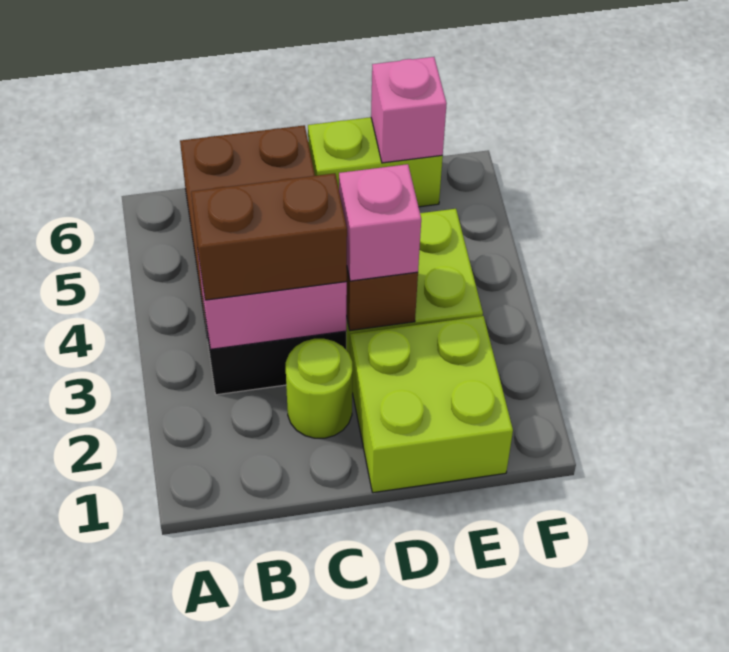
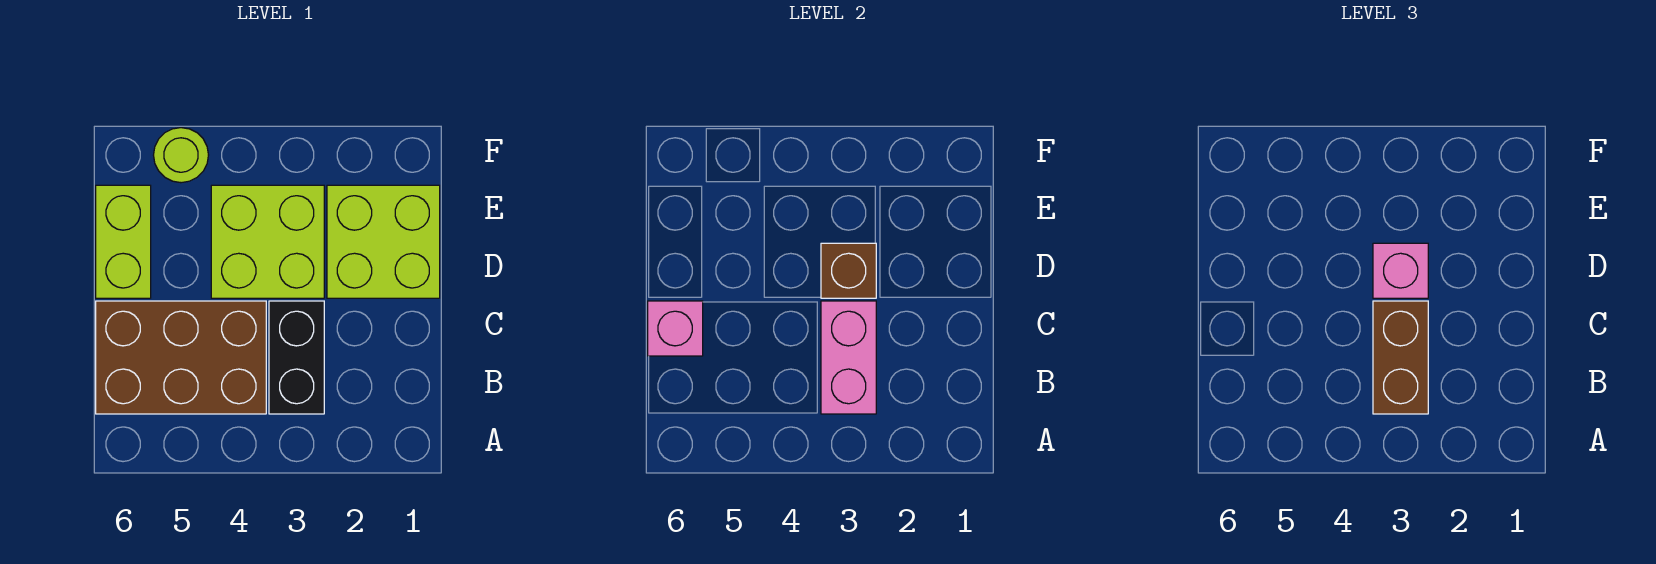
lime round brick C2 level 1 -> lime round brick F5 level 1
pink brick E6 level 2 -> pink brick C6 level 2

